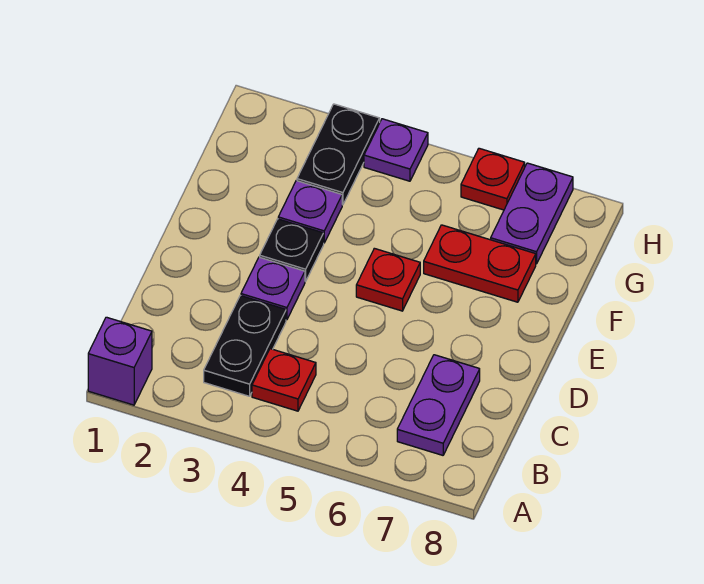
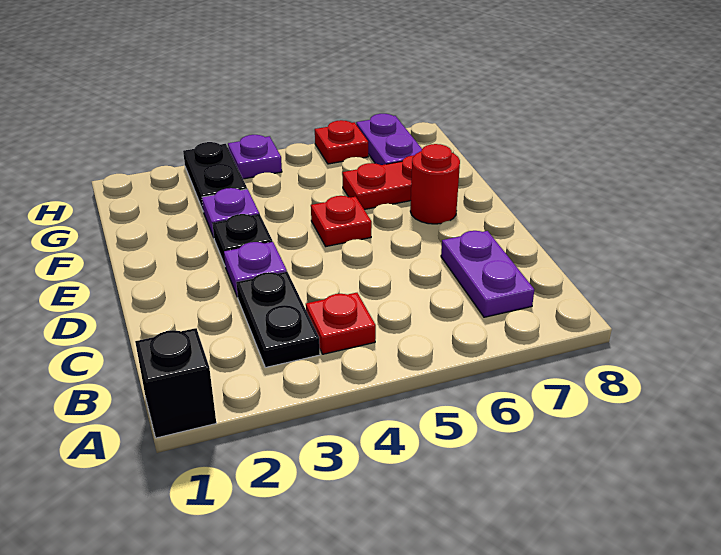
purple brick A1 level 1 -> black brick A1 level 1
none -> red round brick E7 level 1

